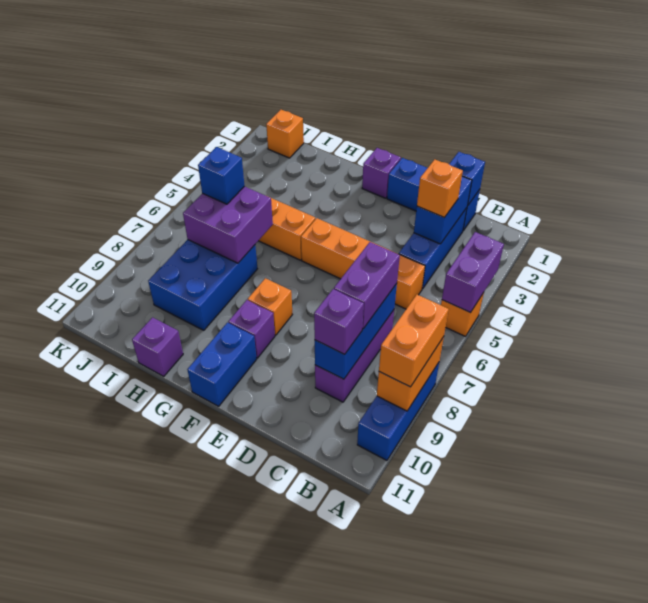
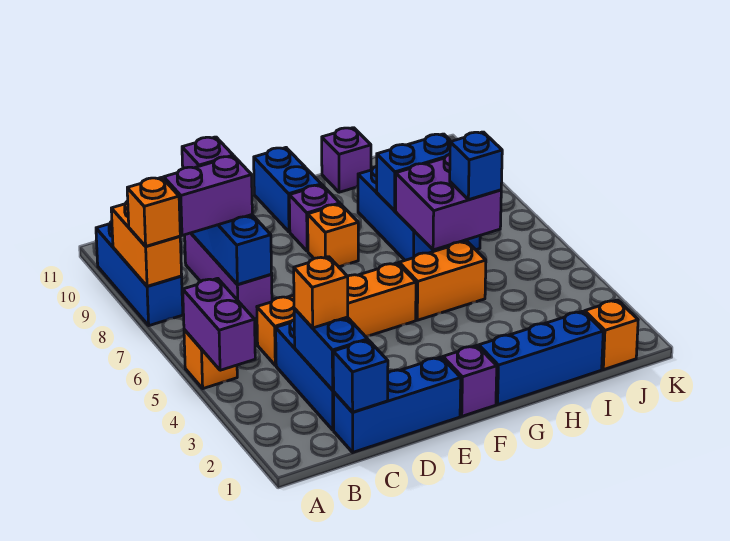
orange brick A8:A9 level 3 -> orange brick A8 level 3
purple brick C7:C8 level 3 -> purple brick B8:C8 level 3
none -> blue brick G1:I1 level 1
none -> blue brick H8:I8 level 2

